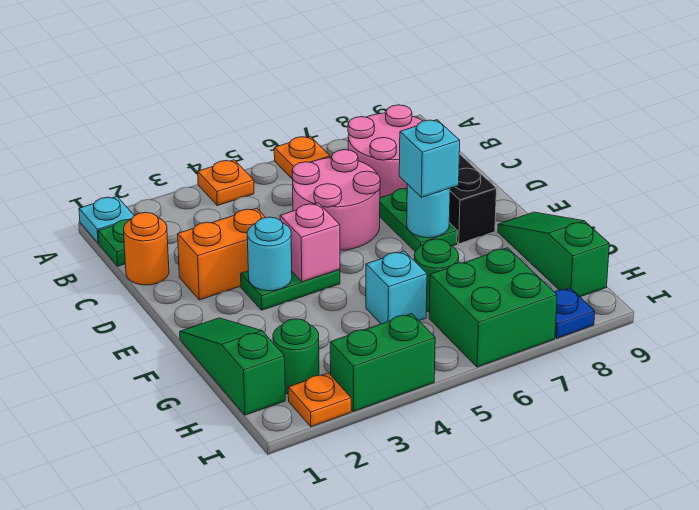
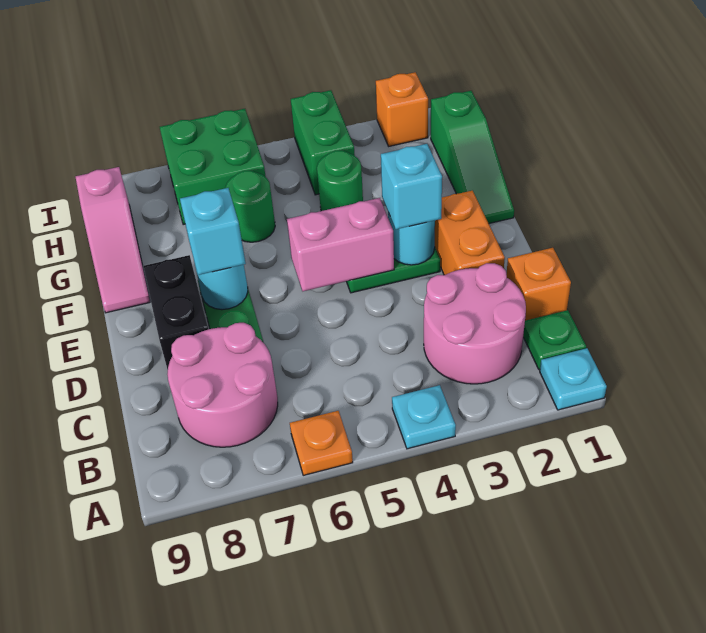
orange plate A4 level 1 -> cyan plate A4 level 1
orange round brick C1 level 1 -> orange brick C1 level 1
pink round brick C5:D6 level 1 -> pink round brick B2:C3 level 1
orange brick D2:D3 level 1 -> orange brick D2:E2 level 1
pink brick E4 level 2 -> pink brick E4:E5 level 2
green slope F9:H9 level 1 top H -> pink slope F9:H9 level 1 top H
cyan brick G5 level 1 -> cyan brick E3 level 3
green round brick H2 level 1 -> green round brick G4 level 1
orange plate I2 level 1 -> orange brick I2 level 1
green brick I3:I4 level 1 -> green brick H4:I4 level 1
blue plate I8 level 1 -> none

